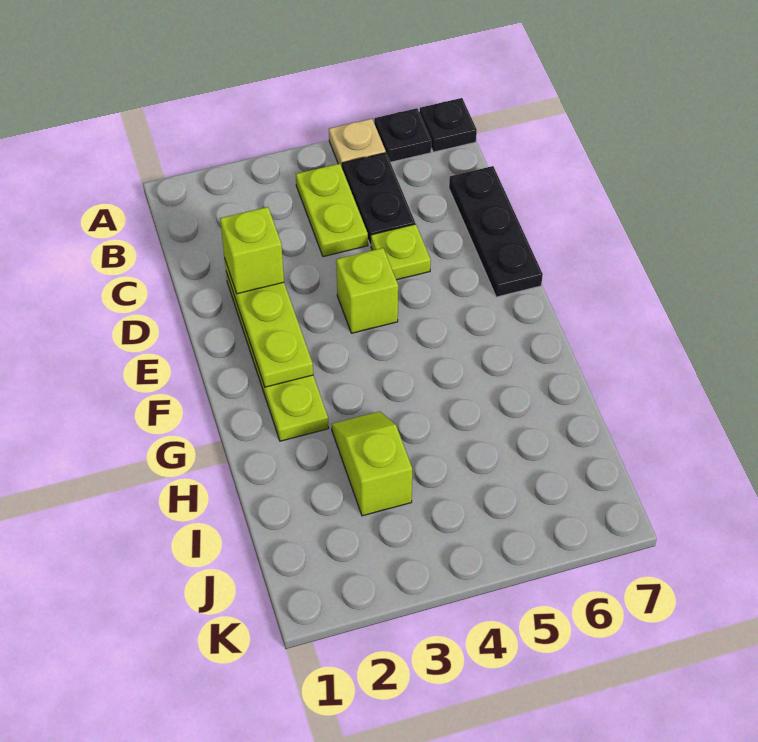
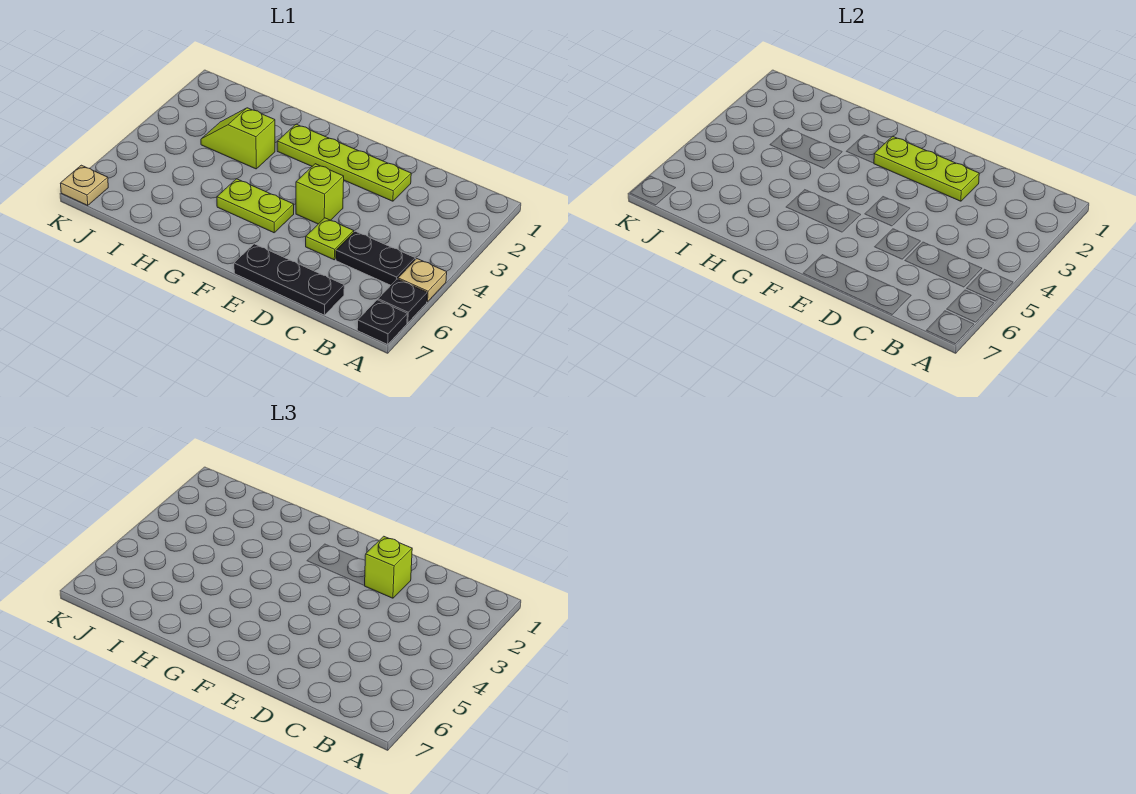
lime plate B4:C4 level 1 -> lime plate F5:G5 level 1
lime slope H3:I3 level 1 top I -> lime slope H3:I3 level 1 top H
none -> tan plate K7 level 1

